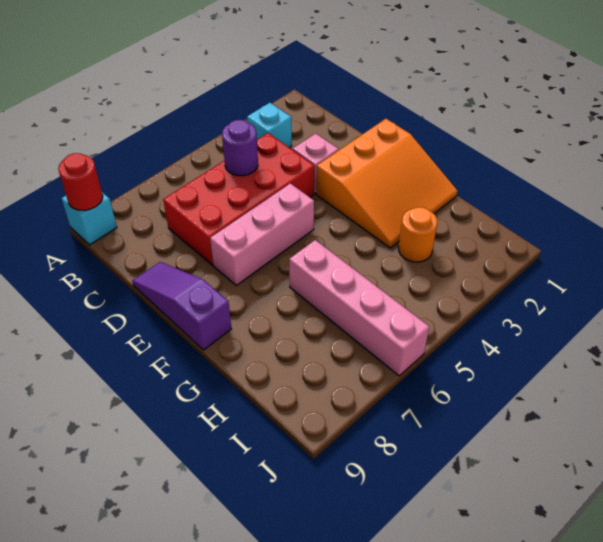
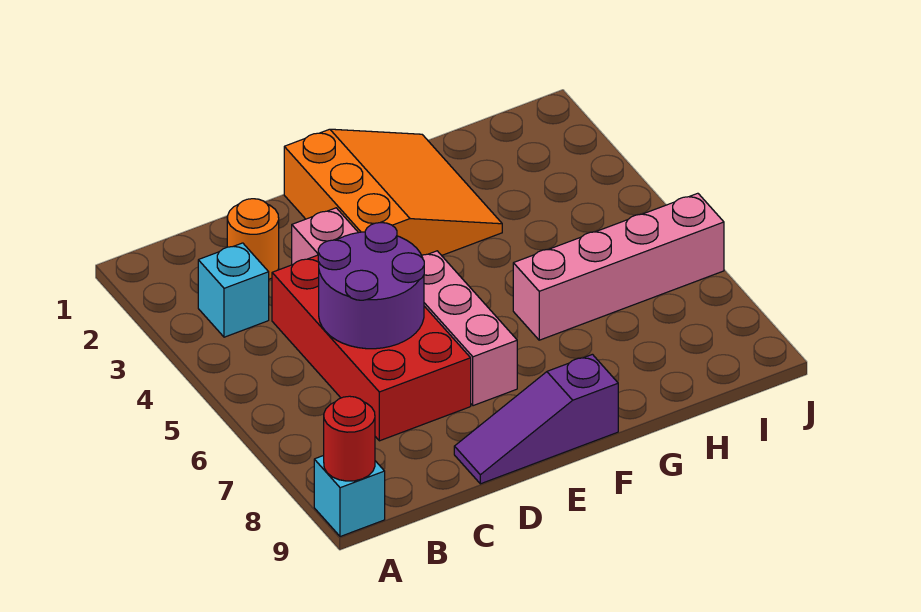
purple round brick C5 level 2 -> purple round brick C5:D6 level 2
orange round brick H3 level 1 -> orange round brick C2 level 1

